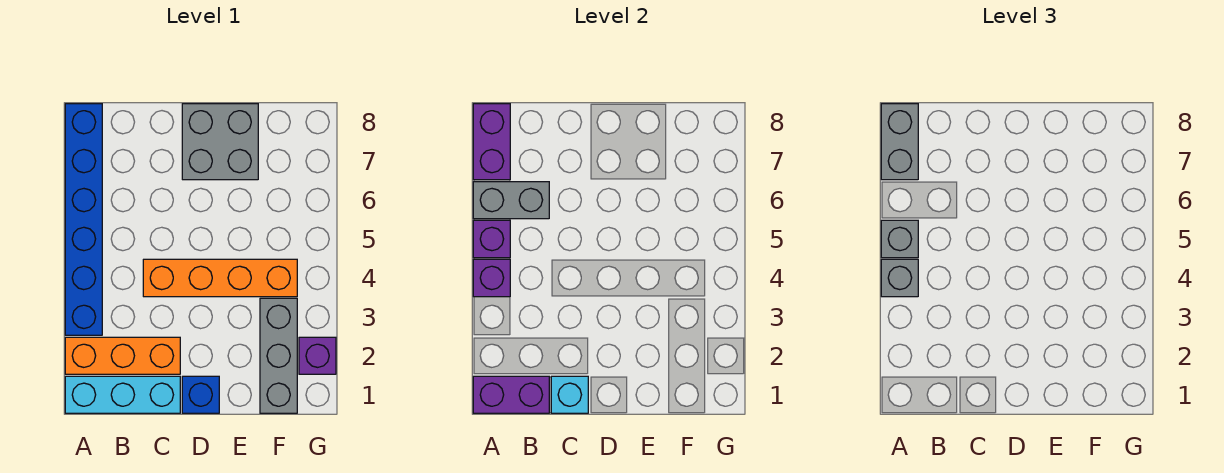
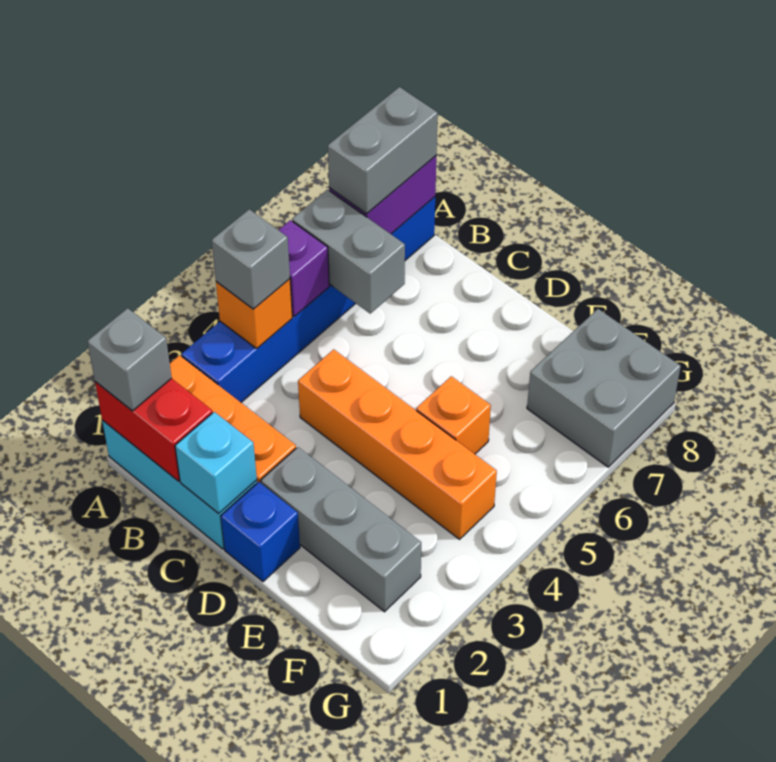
purple brick A1:B1 level 2 -> red brick A1:B1 level 2
purple brick A4 level 2 -> orange brick A4 level 2
grey brick A5 level 3 -> grey brick A1 level 3
grey brick D7:E8 level 1 -> grey brick F7:G8 level 1
none -> orange brick E5 level 1
grey brick F1:F3 level 1 -> grey brick D2:F2 level 1
purple brick G2 level 1 -> none

